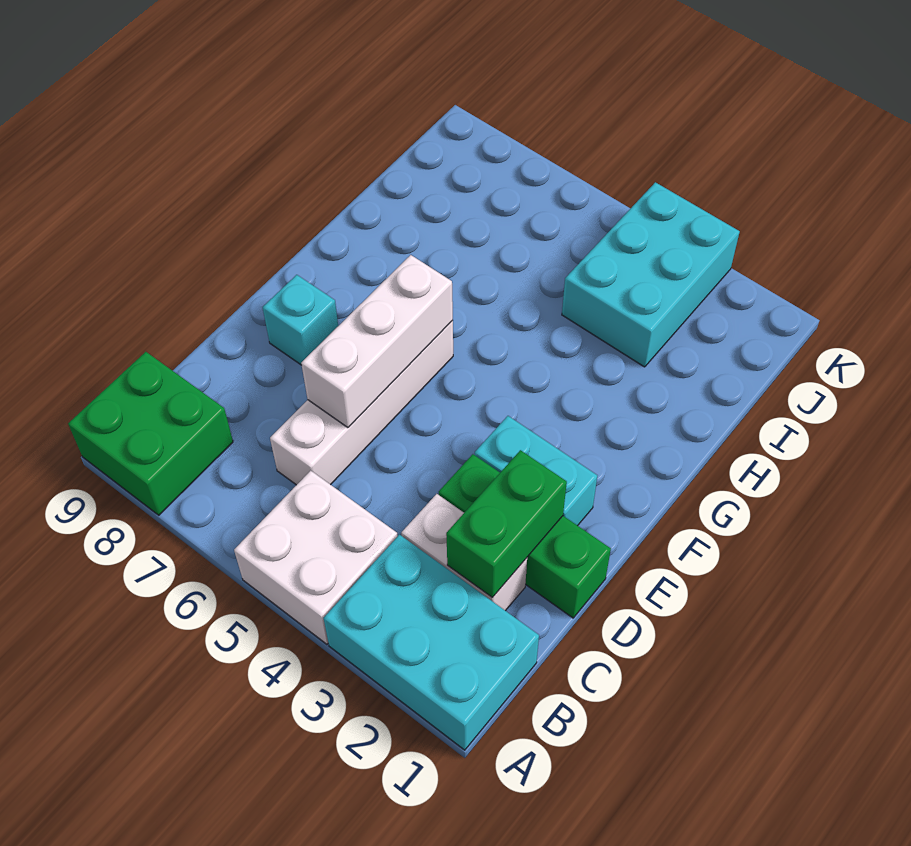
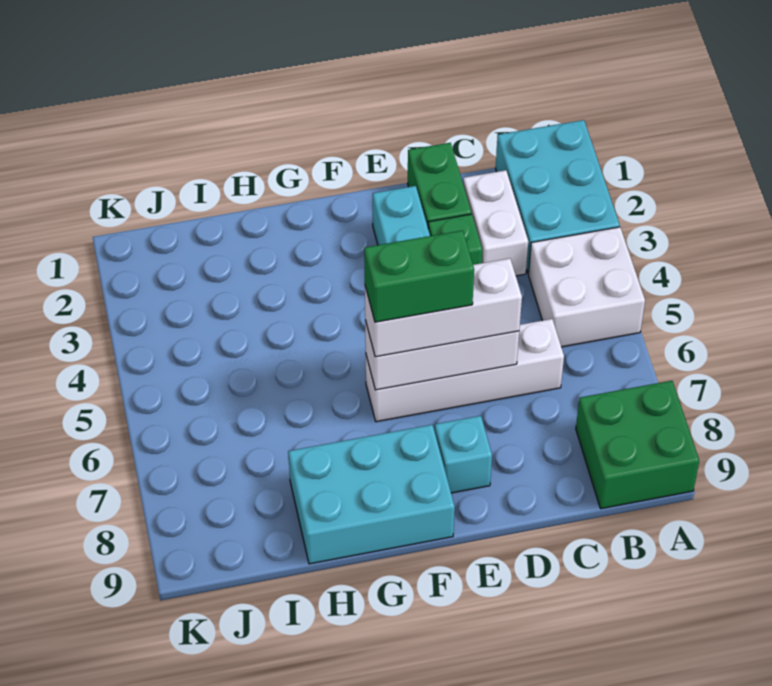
green brick C2:D2 level 2 -> green brick E6:F6 level 4
none -> white brick D6:F6 level 3
cyan brick I3:K4 level 1 -> cyan brick F8:H9 level 1

